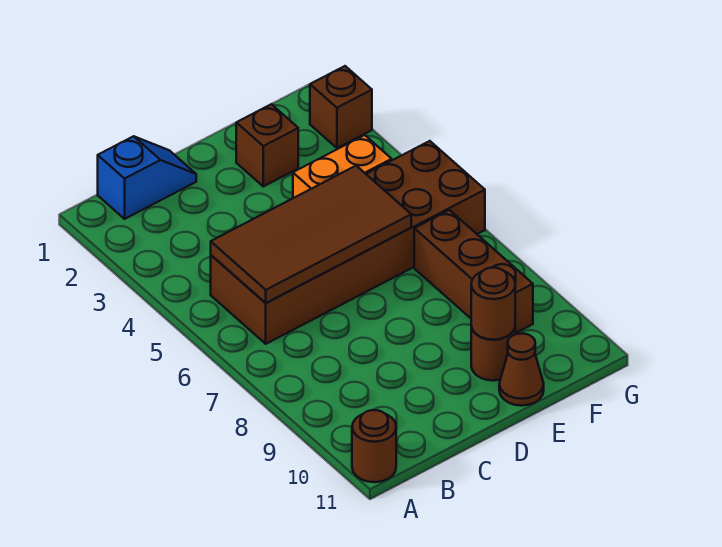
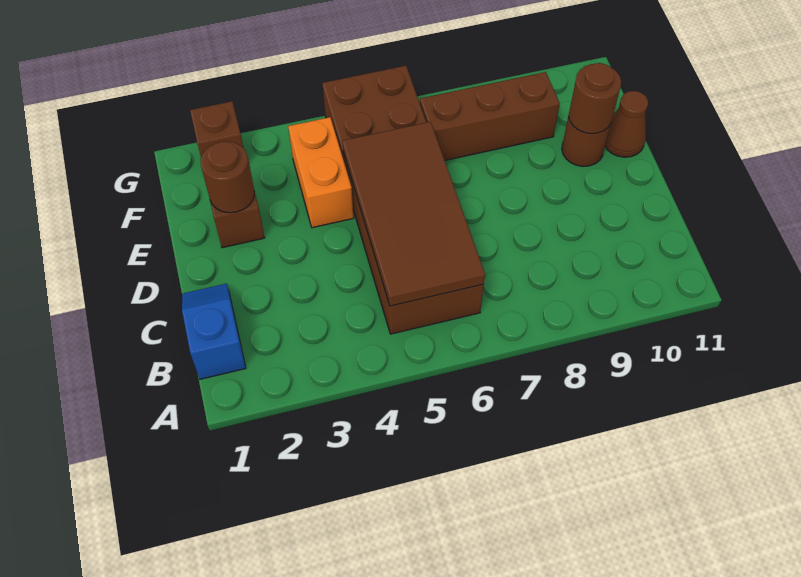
brown round brick A11 level 1 -> brown round brick E2 level 2

